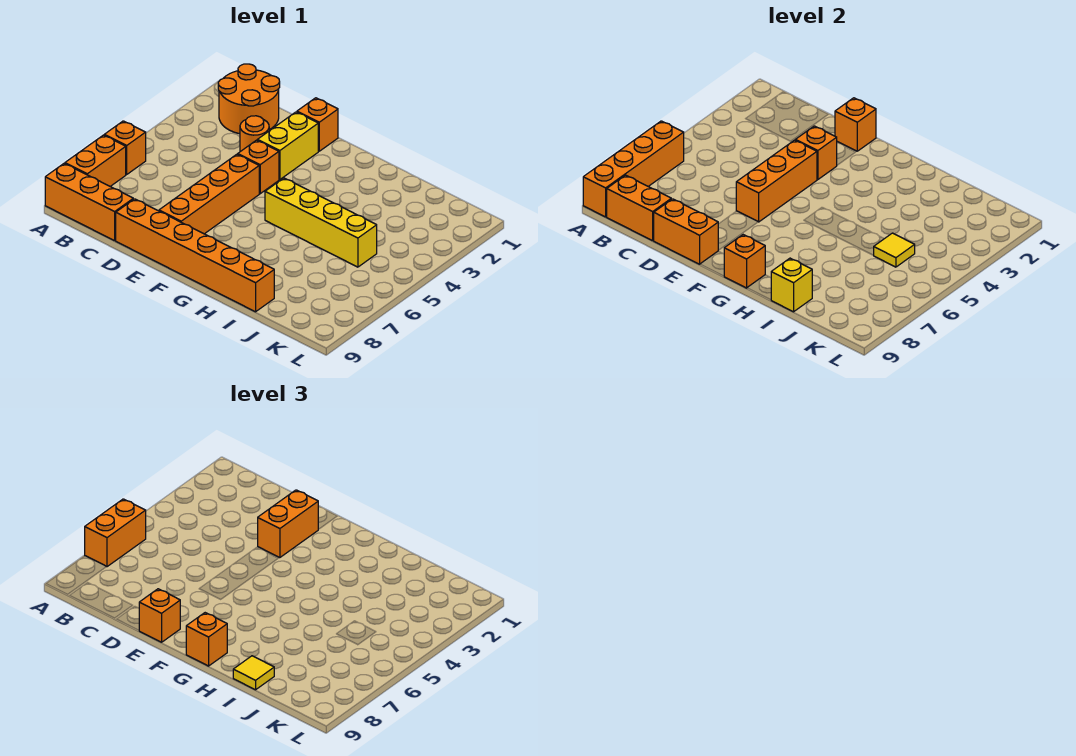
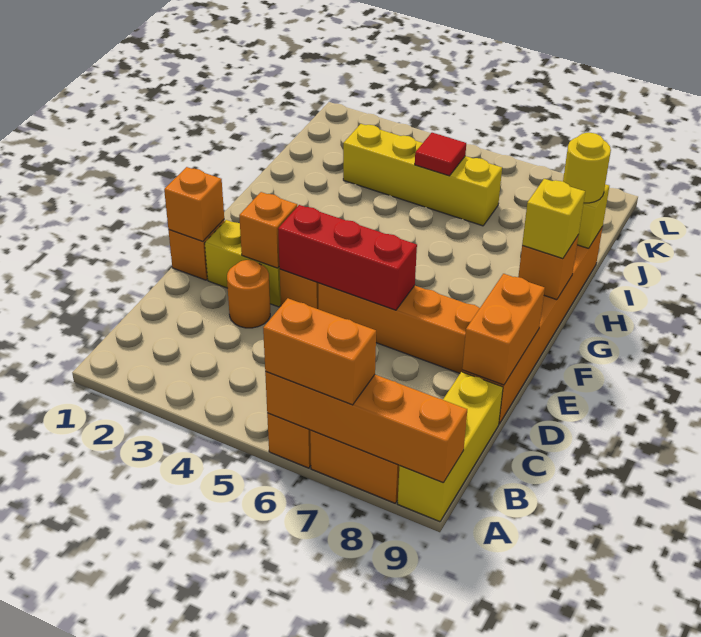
orange brick A9:C9 level 1 -> yellow brick A9:C9 level 1
orange round brick B1:C2 level 1 -> none
orange brick B9:C9 level 2 -> none
orange brick E2:E3 level 3 -> none
orange brick E4:E6 level 2 -> red brick E4:E6 level 2
orange brick E9 level 3 -> none
yellow brick G5:J5 level 1 -> yellow brick J3:J6 level 1
orange brick G9 level 3 -> yellow brick G9 level 3
yellow tile I9 level 3 -> yellow round brick I9 level 3
yellow tile J5 level 2 -> red tile J5 level 2

